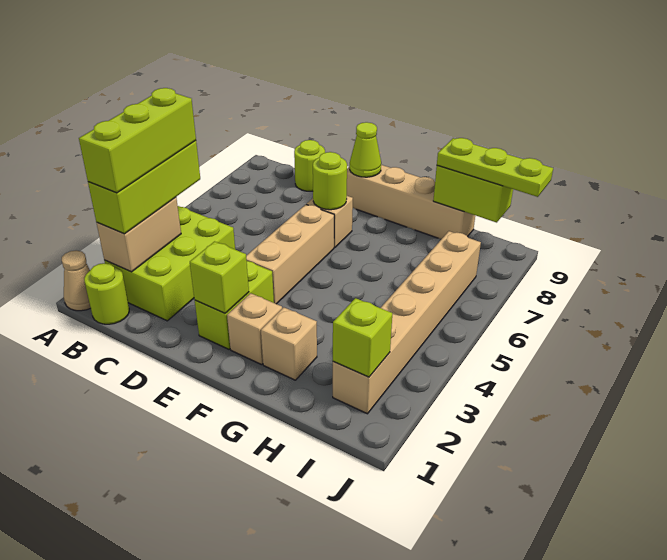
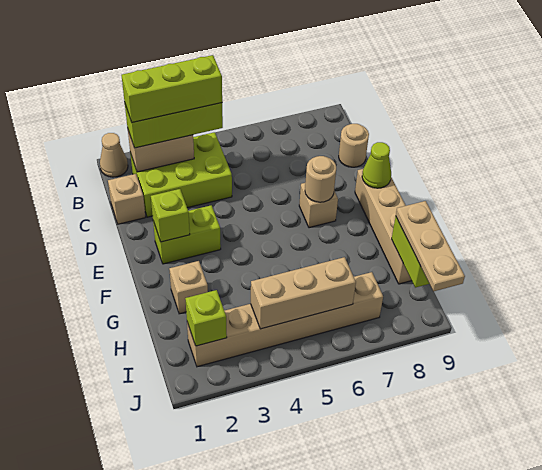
lime round brick B1 level 1 -> none
lime round brick C9 level 1 -> tan round brick C9 level 1
tan brick E4:E6 level 1 -> tan brick I4:I6 level 2
lime round brick E7 level 2 -> tan round brick E7 level 2
tan brick F2 level 1 -> tan brick C1 level 1
lime plate H9:J9 level 3 -> tan plate H9:J9 level 3

